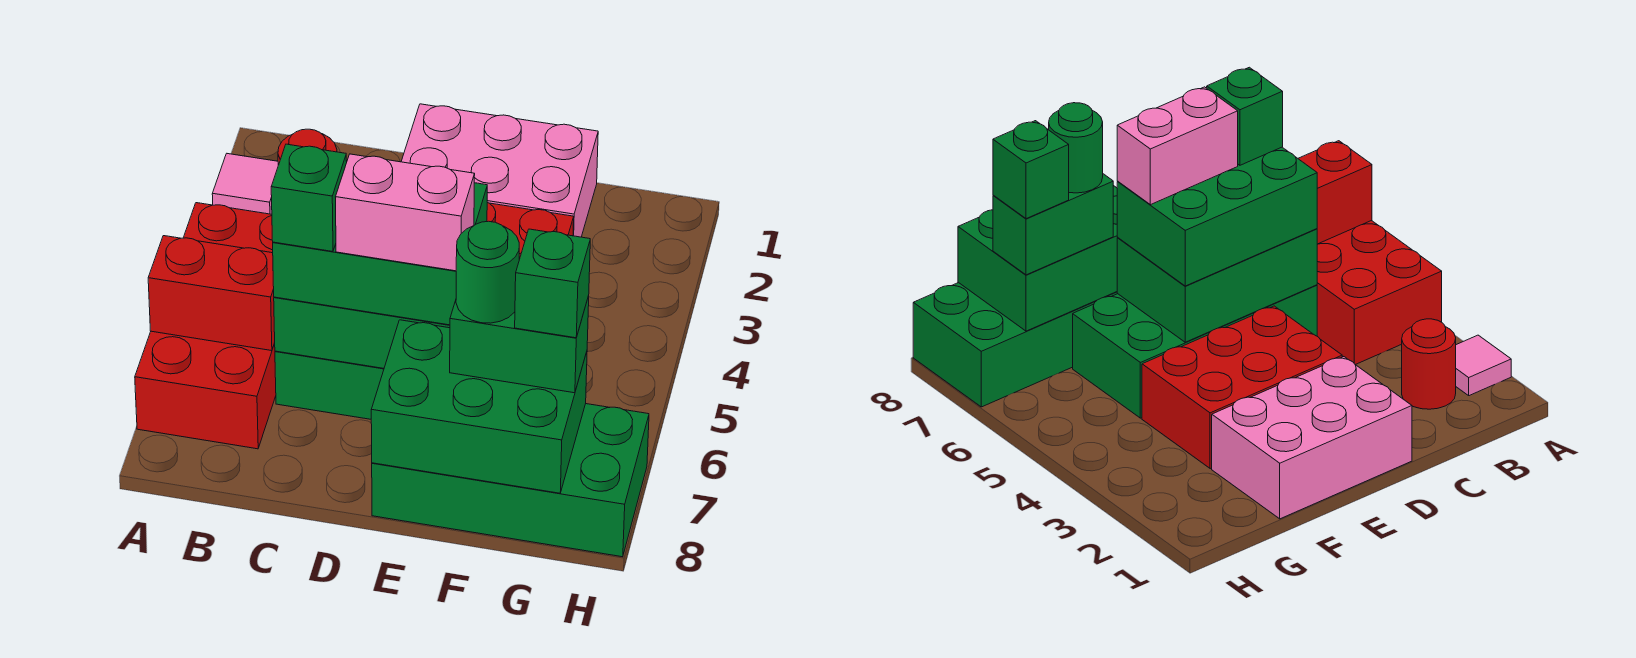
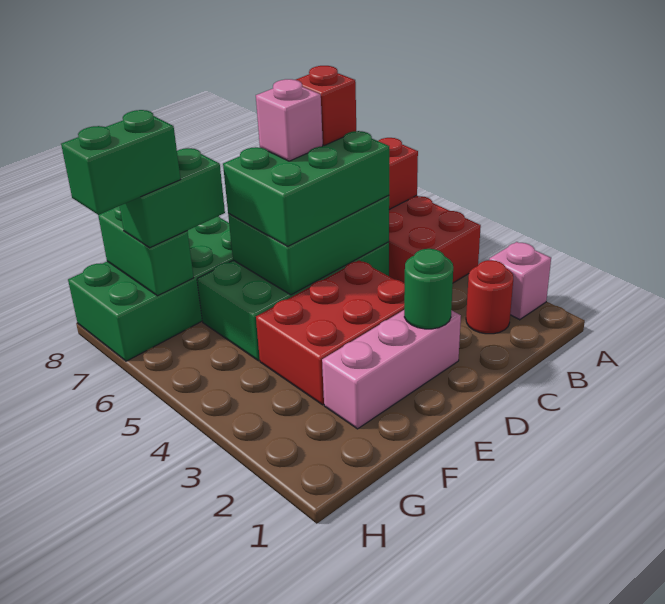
pink tile A2 level 1 -> pink brick A2 level 1
green brick C6 level 4 -> red brick C6 level 4
pink brick D1:F2 level 1 -> pink brick D2:F2 level 1
pink brick D6:E6 level 4 -> pink brick D6 level 4
green brick E7:G8 level 2 -> green brick G7:G8 level 2
green round brick F7 level 4 -> green round brick D2 level 2
green brick G7 level 4 -> green brick G7:H7 level 4

